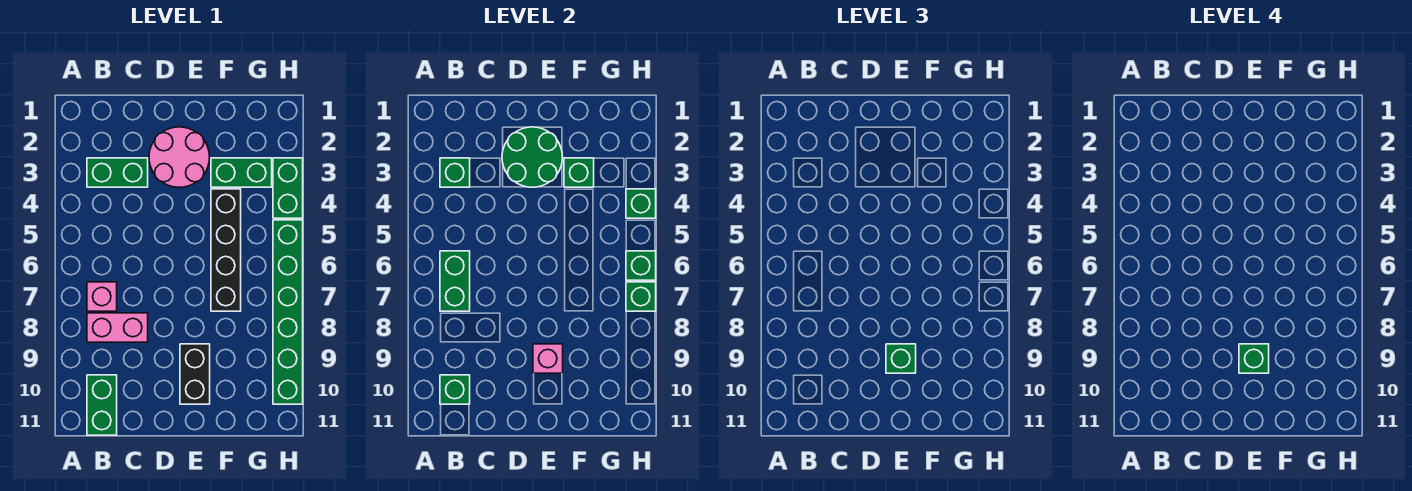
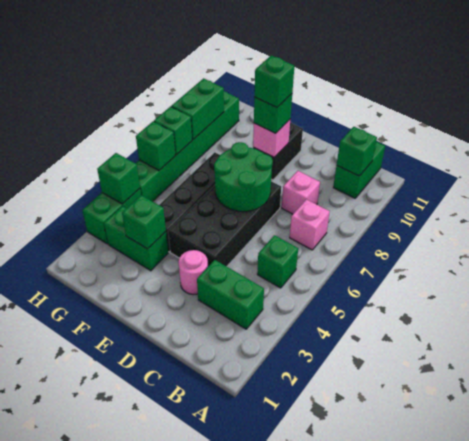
green brick B3 level 2 -> green brick B5 level 1
green brick B6:B7 level 2 -> green brick H8:H9 level 2
pink brick B8:C8 level 1 -> pink brick C8 level 1
pink round brick D2:E3 level 1 -> pink round brick D3 level 1
green round brick D2:E3 level 2 -> green round brick D6:E7 level 2
none -> black brick D4:E7 level 1

